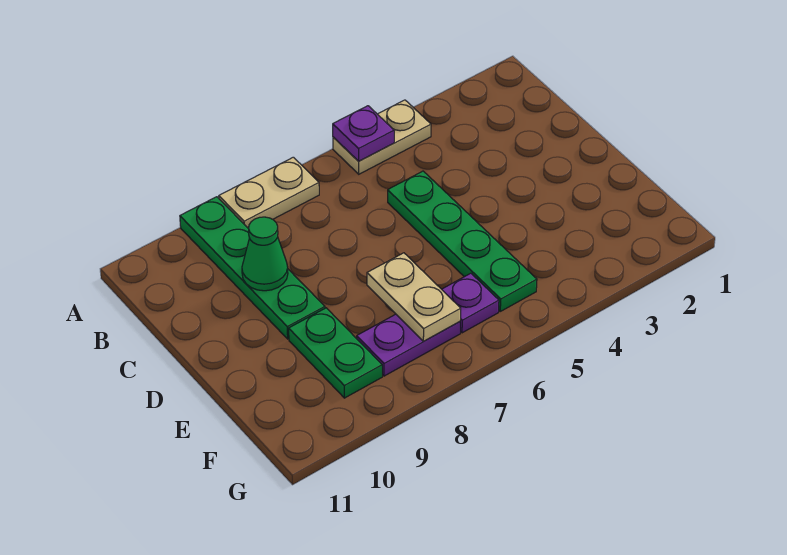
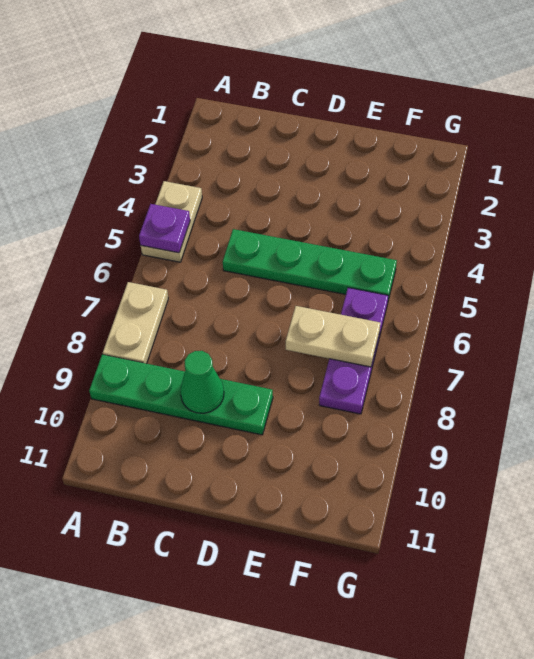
green plate E9:F9 level 1 -> none

